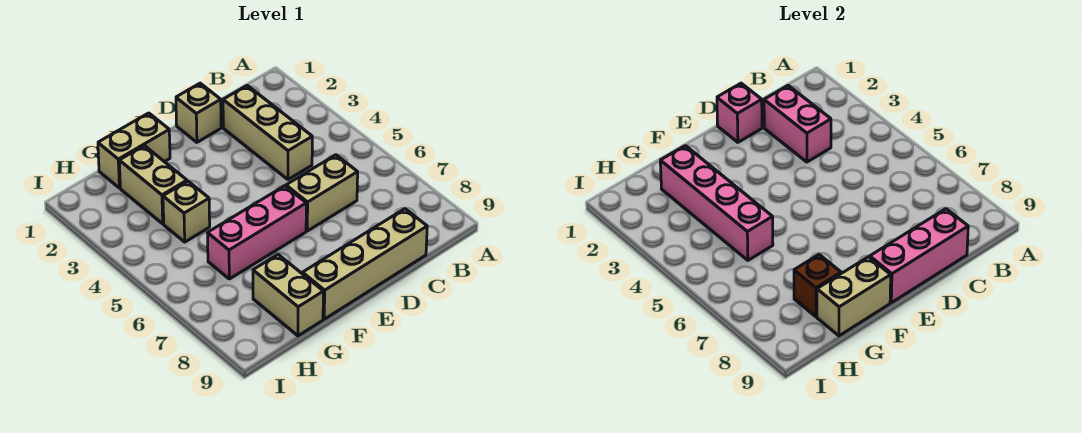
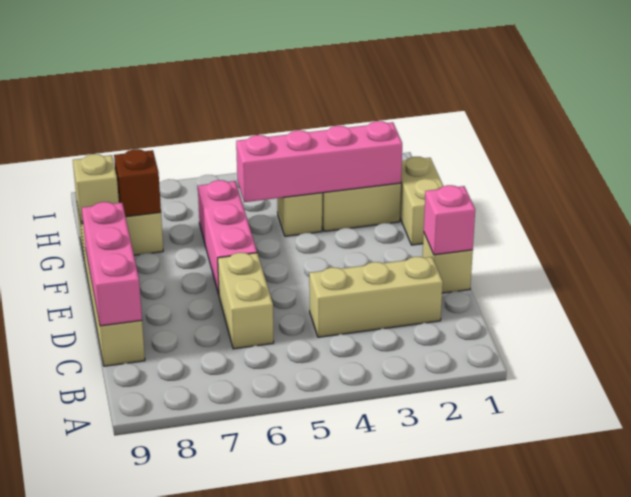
pink brick C2:C3 level 2 -> none
tan brick F9:G9 level 2 -> tan brick G9 level 2

